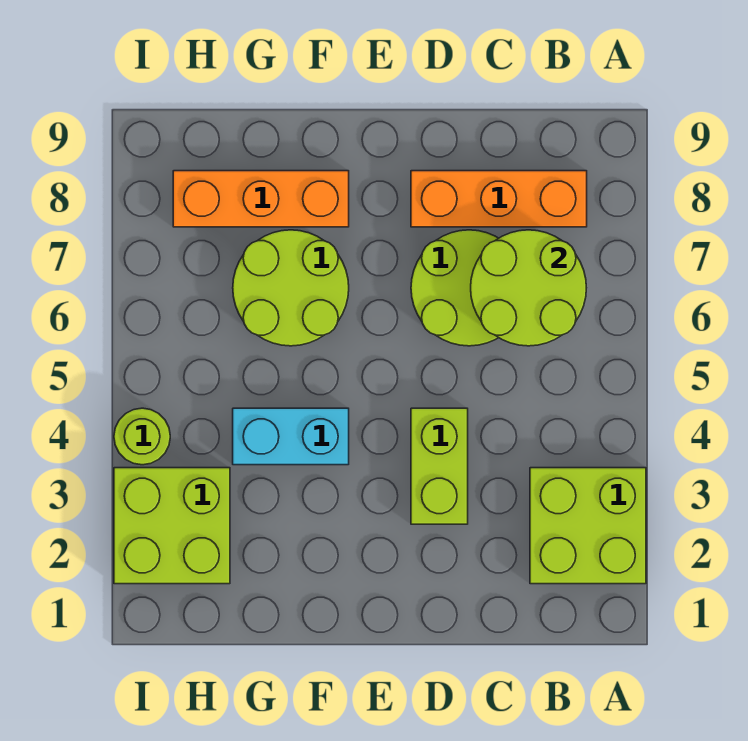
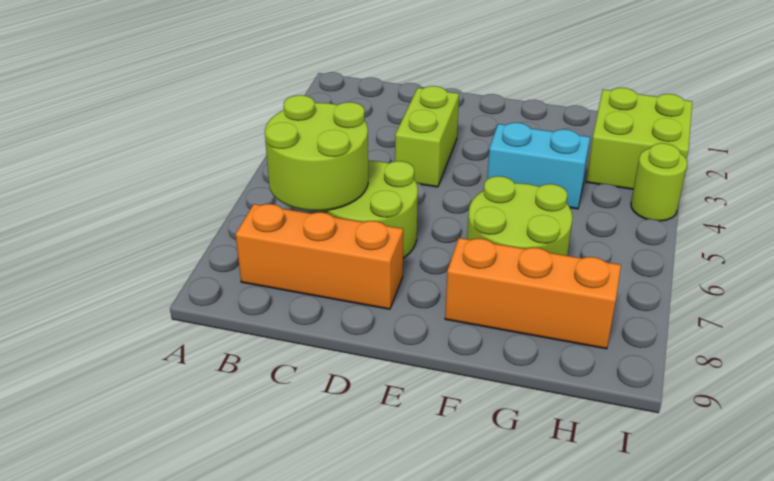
lime brick A2:B3 level 1 -> none

